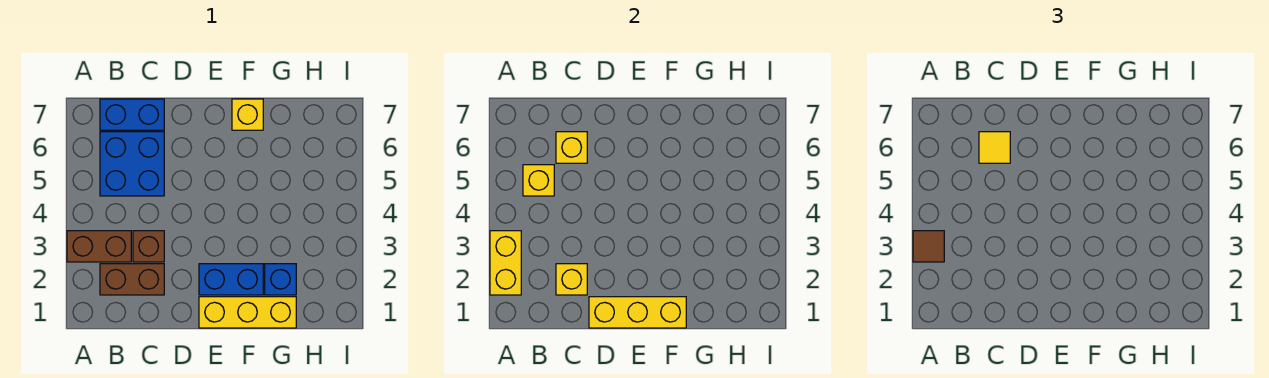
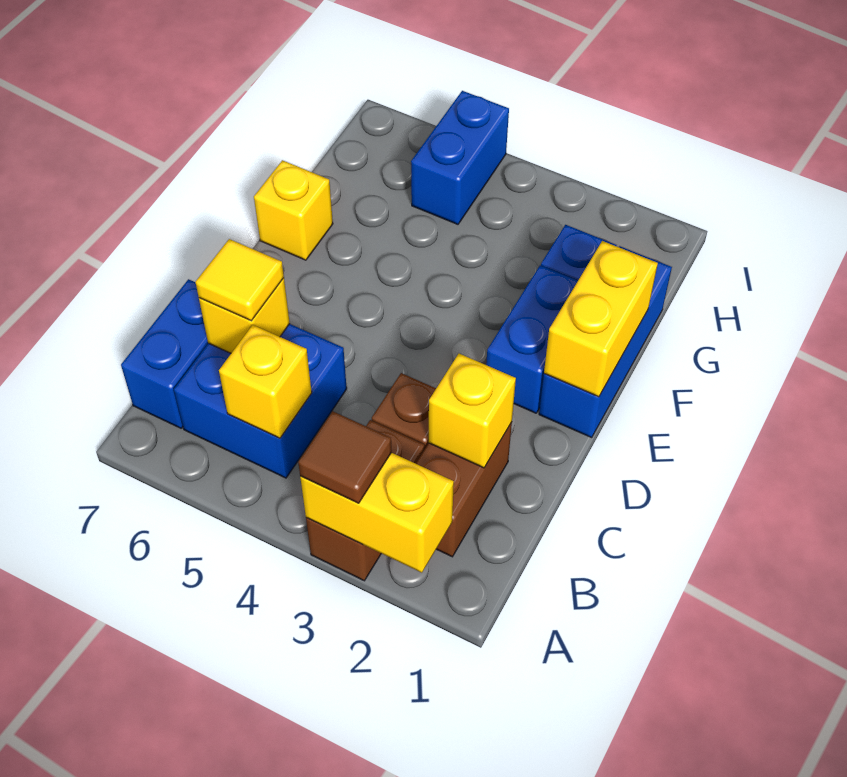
yellow brick D1:F1 level 2 -> yellow brick E1:F1 level 2
yellow brick E1:G1 level 1 -> blue brick E1:G1 level 1
none -> blue brick H5:I5 level 1

